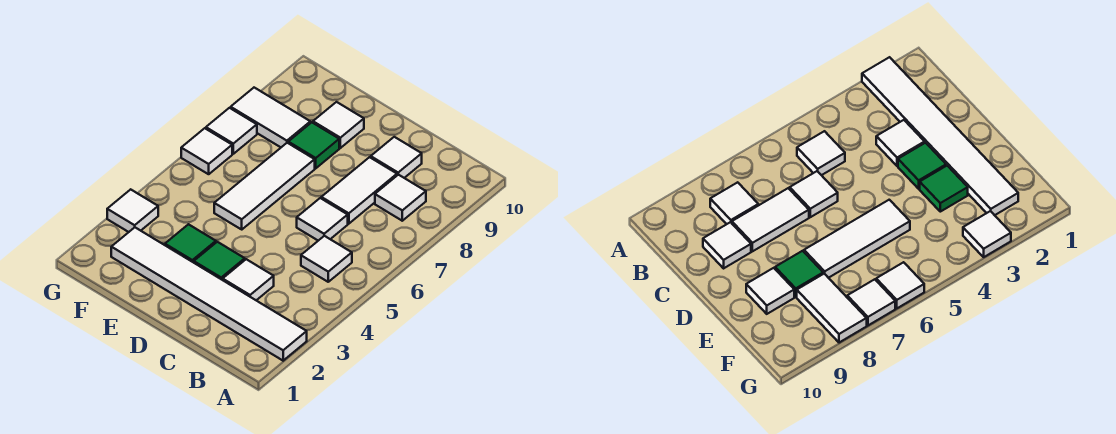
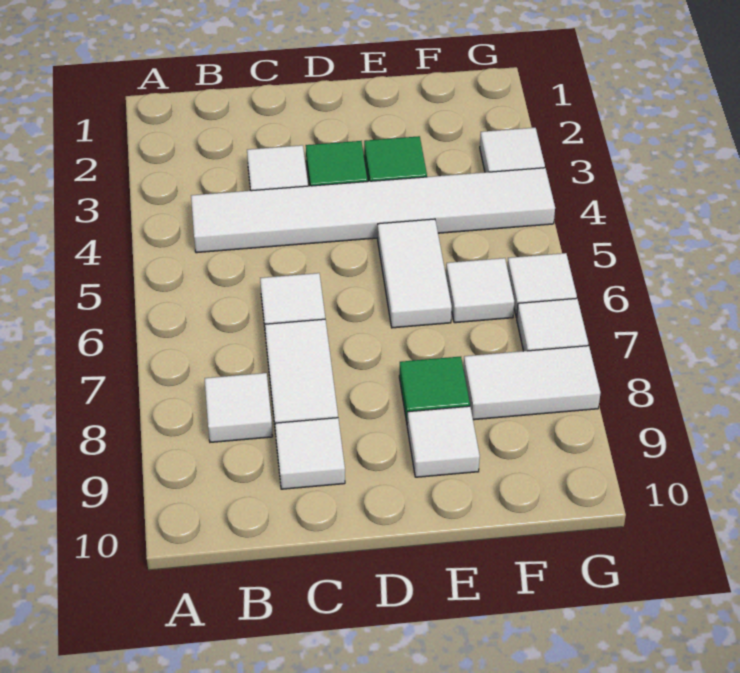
white tile A2:F2 level 1 -> white tile B4:G4 level 1
white tile B5 level 1 -> white tile F6 level 1
white tile E5:E7 level 1 -> white tile E5:E6 level 1

